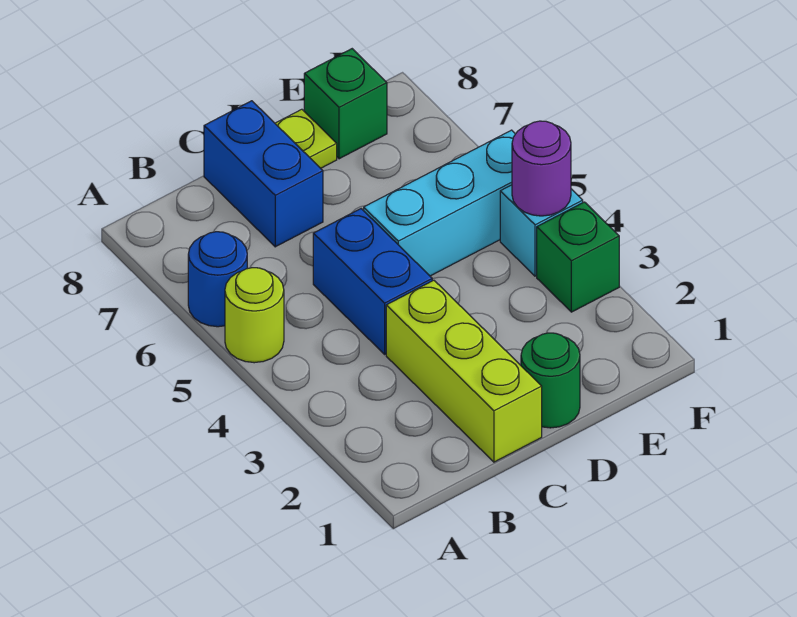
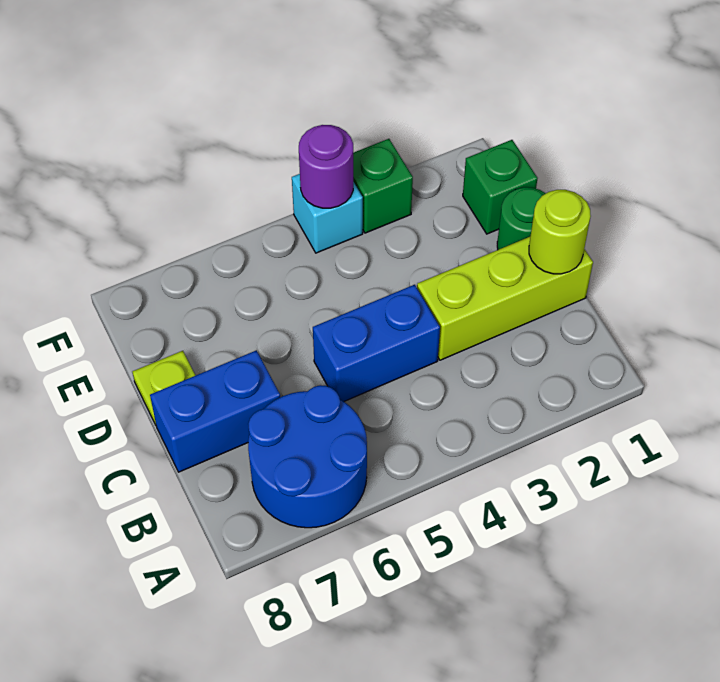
lime round brick A5 level 1 -> lime round brick C1 level 2
blue round brick A6 level 1 -> blue round brick A6:B7 level 1
cyan brick D5:F5 level 1 -> none
green brick E8 level 1 -> green brick E1 level 1

